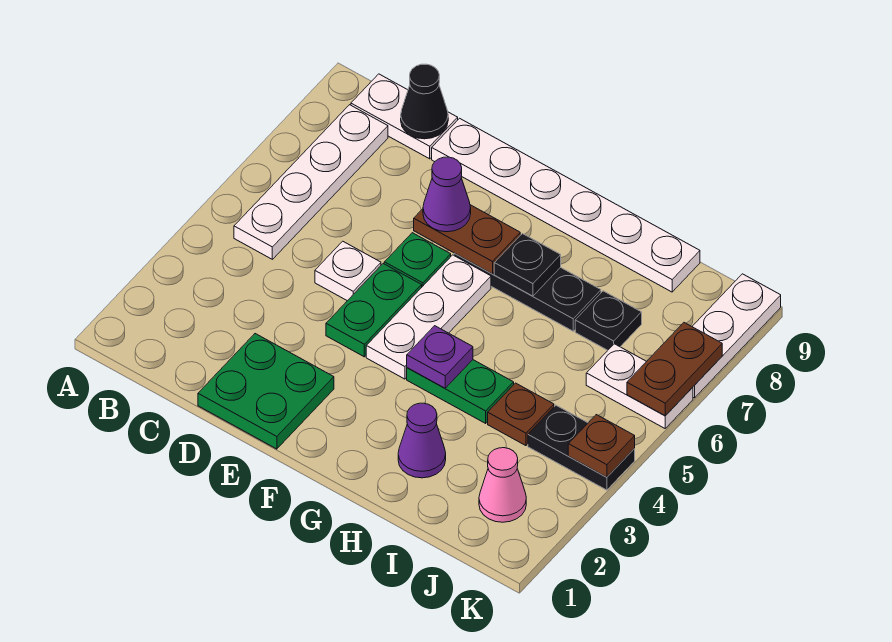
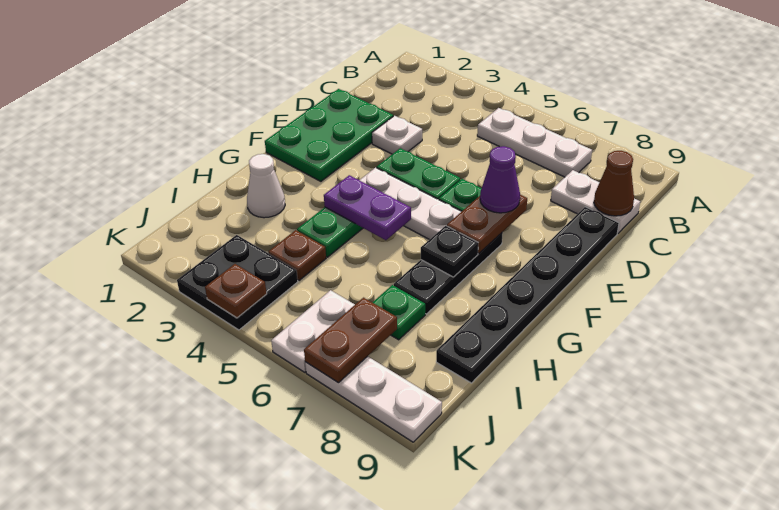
white plate B5:B8 level 1 -> white plate B5:B7 level 1
white plate B9:C9 level 1 -> white plate C8:C9 level 1
black cone C9 level 2 -> brown cone C9 level 2
green plate D1:E2 level 1 -> green plate D1:F2 level 1
white plate D5 level 1 -> white plate D3 level 1
white plate D9:I9 level 1 -> black plate D9:I9 level 1
purple plate G4 level 2 -> purple plate G4:G5 level 2
purple cone H2 level 1 -> white cone H2 level 1
black plate I7 level 1 -> green plate I7 level 1
pink cone J2 level 1 -> none
black plate J4:K4 level 1 -> black plate J3:K4 level 1
brown plate K6:K7 level 2 -> brown plate J7:K7 level 2

